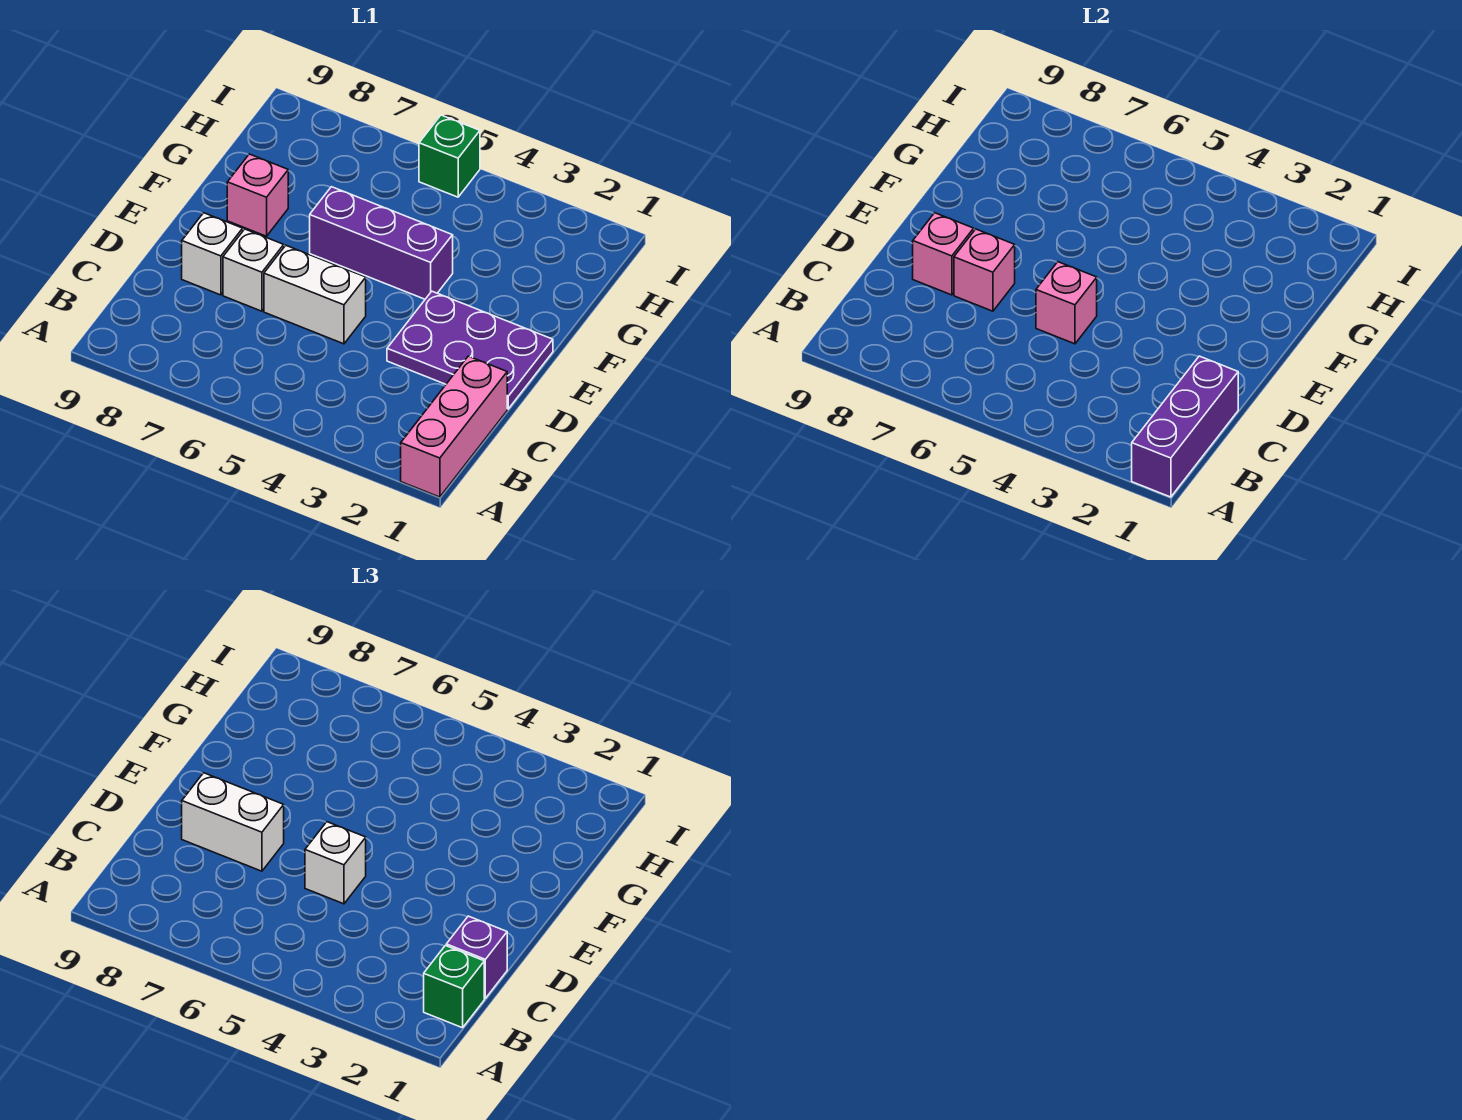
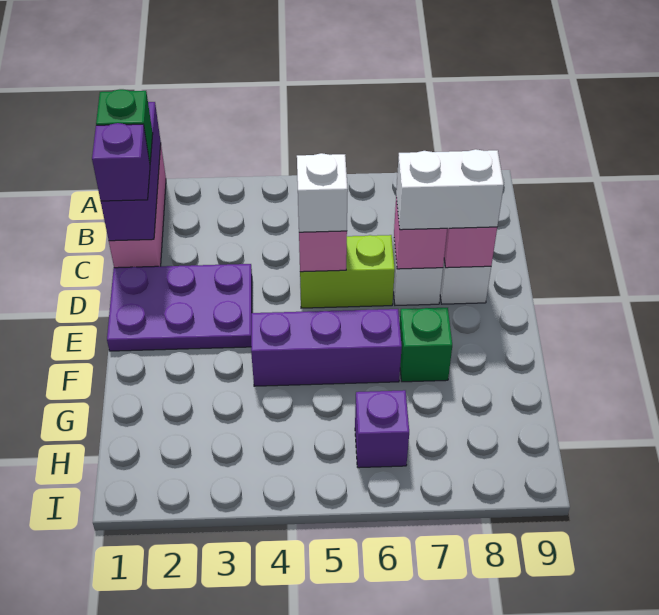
white brick D5:D6 level 1 -> lime brick D5:D6 level 1
pink brick F8 level 1 -> none
none -> purple brick H6 level 1
green brick I5 level 1 -> green brick F7 level 1

